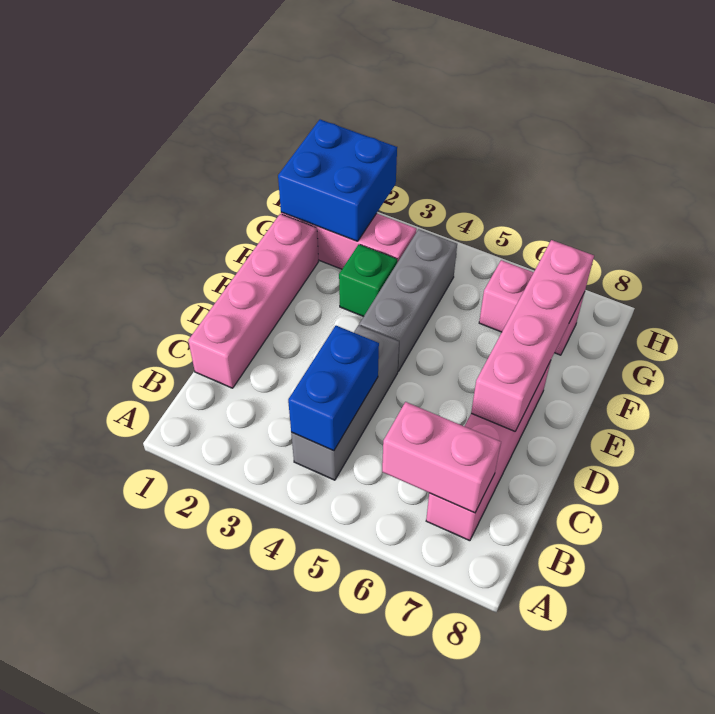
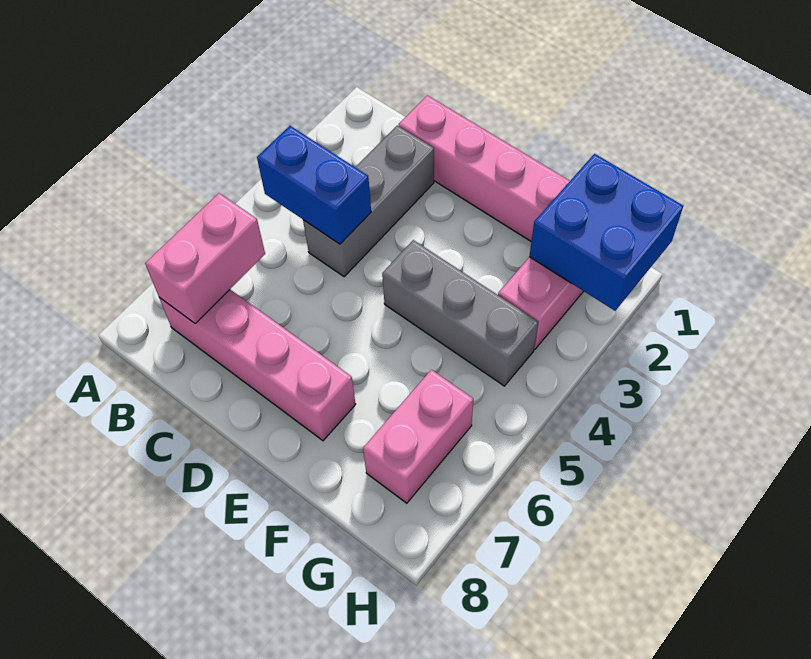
grey brick B4:D4 level 1 -> grey brick C2:C4 level 1
pink brick D7:G7 level 2 -> none
green brick F3 level 1 -> none

